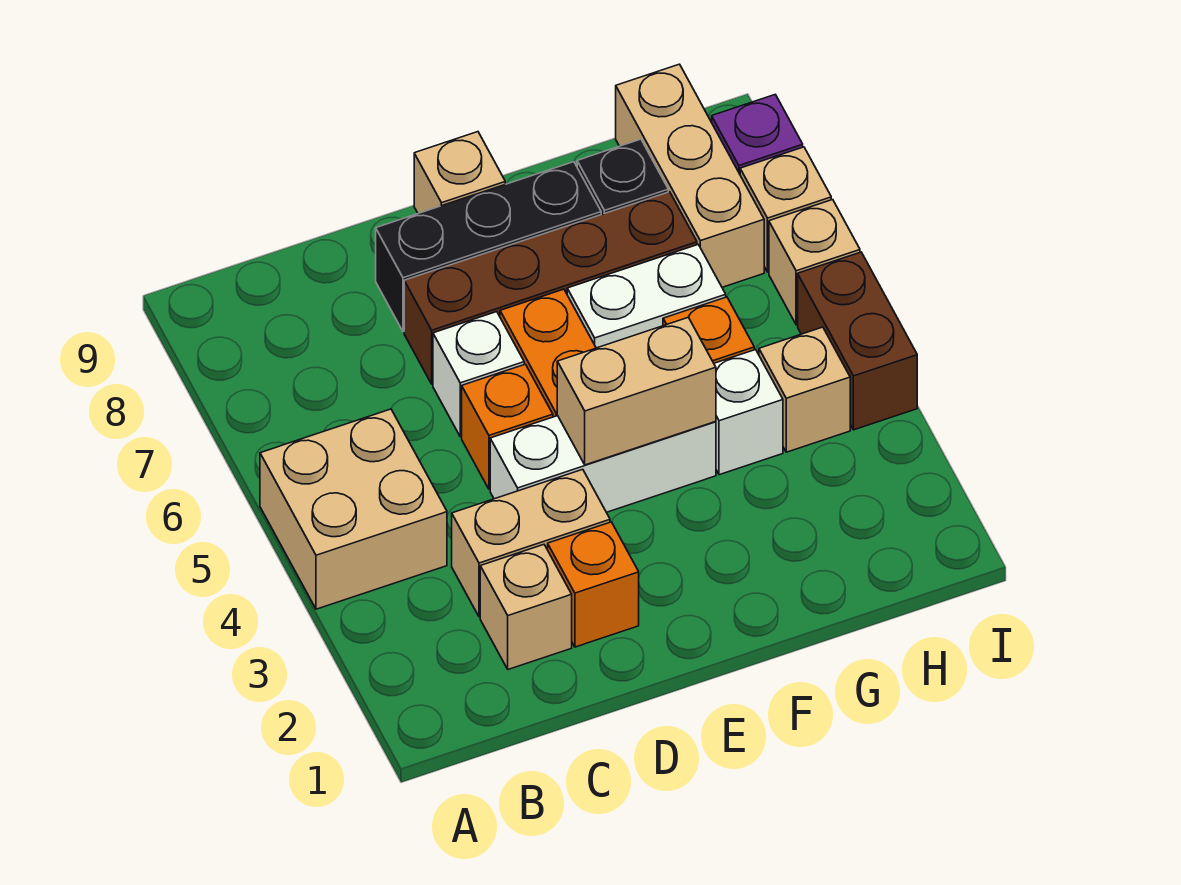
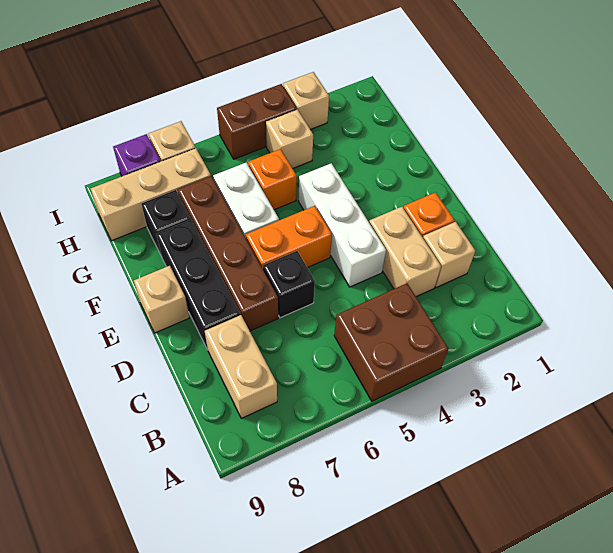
tan brick A4:B5 level 1 -> brown brick A4:B5 level 1
orange brick D5 level 1 -> none
white brick D6 level 1 -> black brick D6 level 1
tan brick E4:F4 level 2 -> tan brick B8:C8 level 1
white brick G4 level 1 -> none
tan brick I6 level 1 -> tan brick I3 level 1

